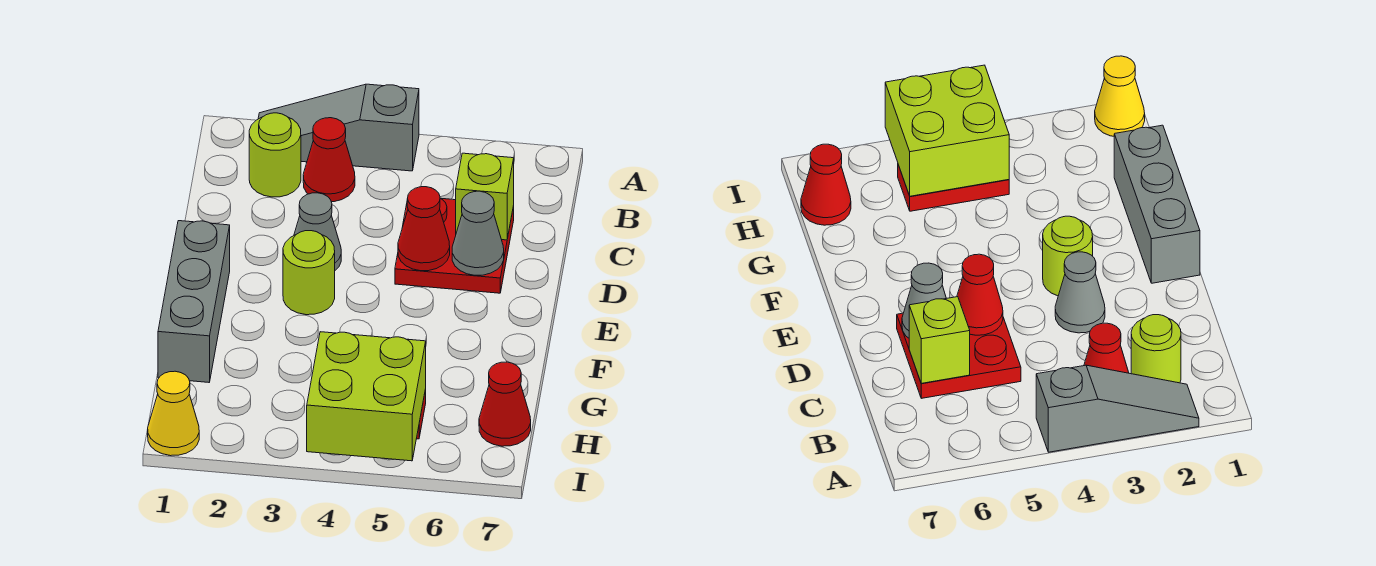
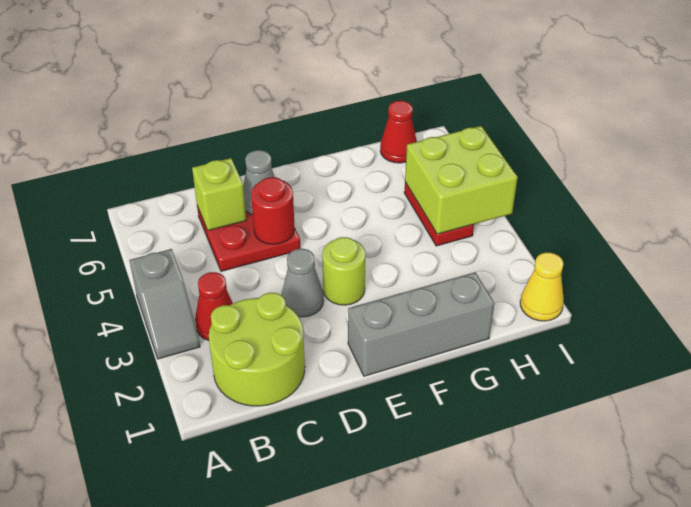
grey slope A2:A4 level 1 top 4 -> grey slope A3:A4 level 1 top 4
lime round brick B2 level 1 -> lime round brick B1:C2 level 1
red cone D5 level 2 -> red round brick D5 level 2

